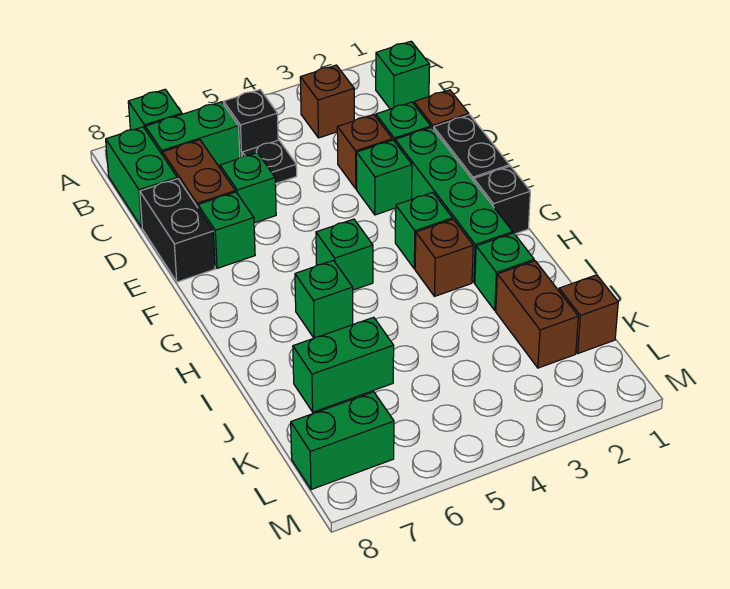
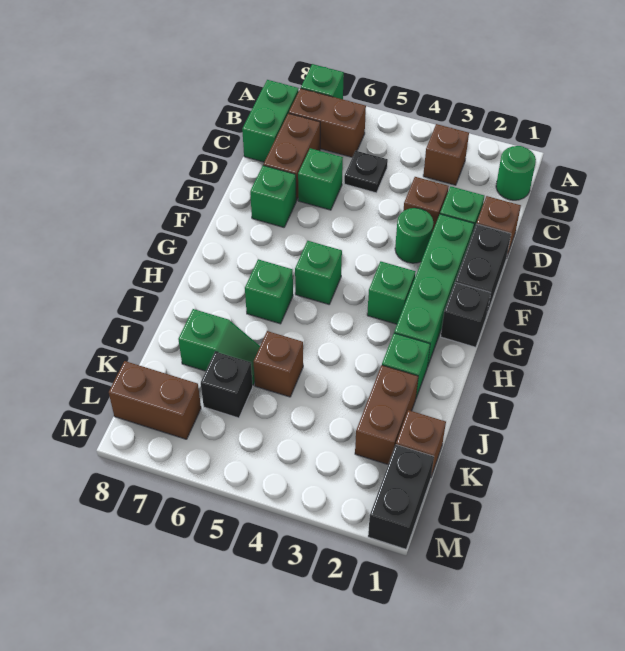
green brick B1 level 1 -> green round brick B1 level 1
black brick B5 level 1 -> black brick K6 level 1
green brick B6:B7 level 1 -> brown brick B6:B7 level 1
black brick D8:E8 level 1 -> black brick L1:M1 level 1
green brick E3 level 1 -> green round brick E3 level 1
brown brick H3 level 1 -> brown brick J5 level 1
green brick J6:J7 level 1 -> green slope J6:J7 level 1 top 7
green brick L7:L8 level 1 -> brown brick L7:L8 level 1

